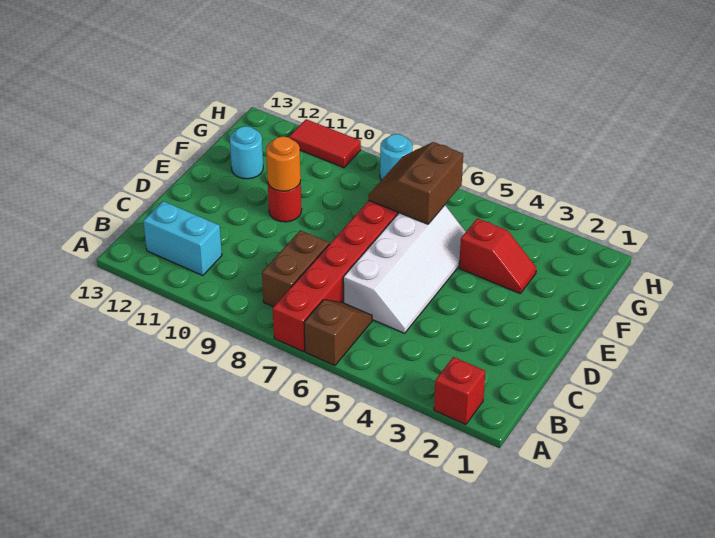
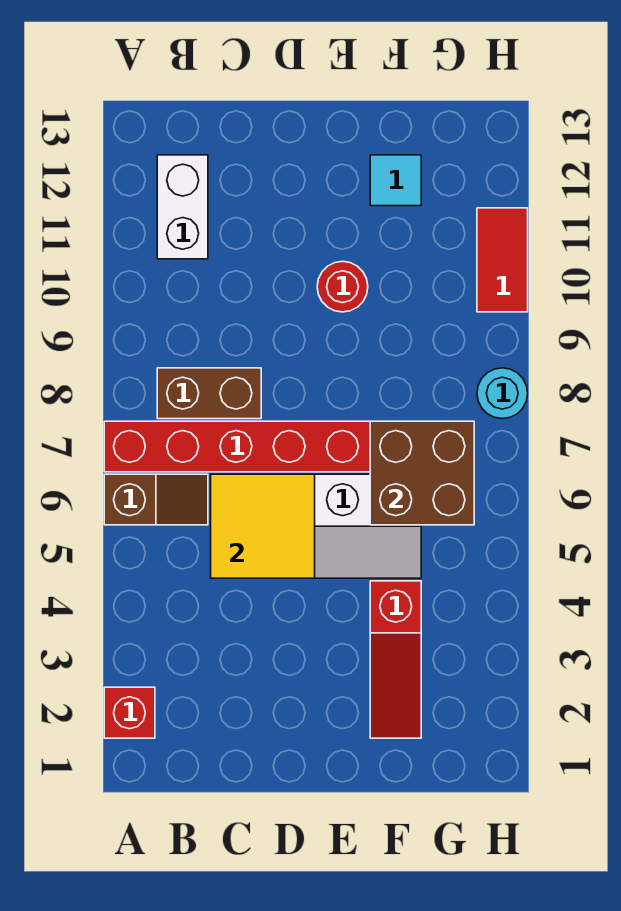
cyan brick B11:B12 level 1 -> white brick B11:B12 level 1
none -> yellow tile C5:D6 level 2
orange round brick E10 level 2 -> none
red slope F3:F4 level 1 top 4 -> red slope F2:F4 level 1 top 4
brown slope F6:G7 level 2 top 6 -> brown brick F6:G7 level 2
cyan round brick F12 level 1 -> cyan tile F12 level 1

